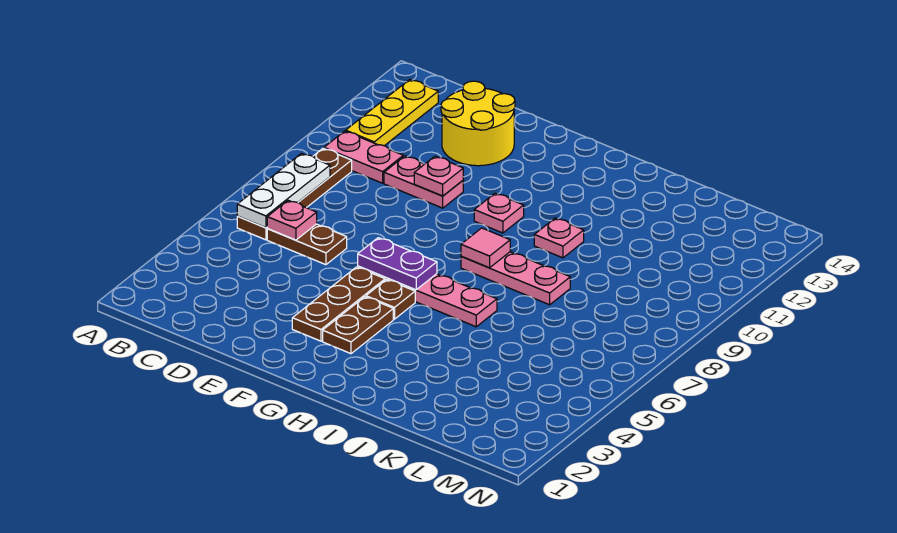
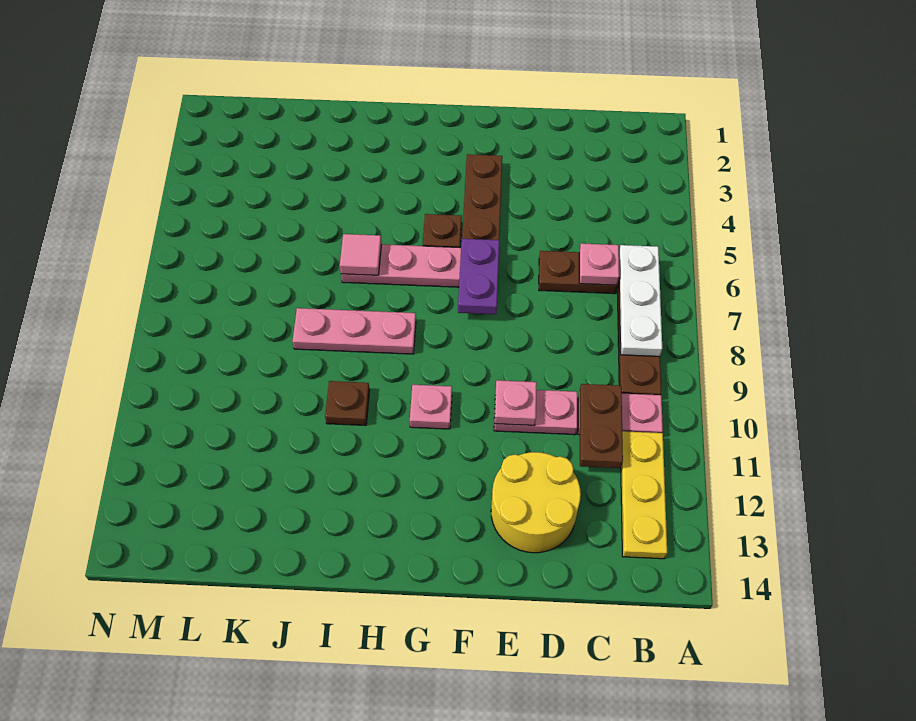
purple plate F6:G6 level 2 -> purple plate F6:F7 level 2
brown plate G3:G4 level 1 -> brown plate C10:C11 level 2
pink tile H8 level 2 -> pink tile I6 level 2
pink plate I10 level 1 -> brown plate I10 level 1

